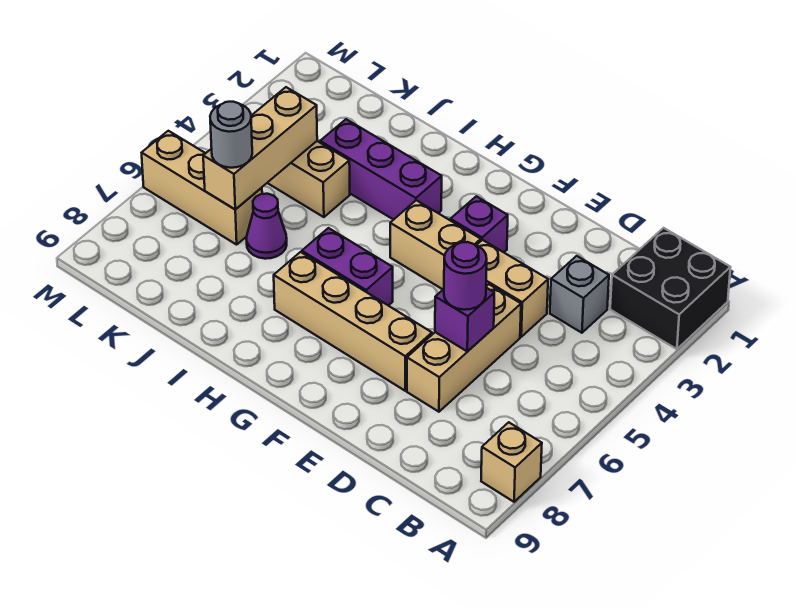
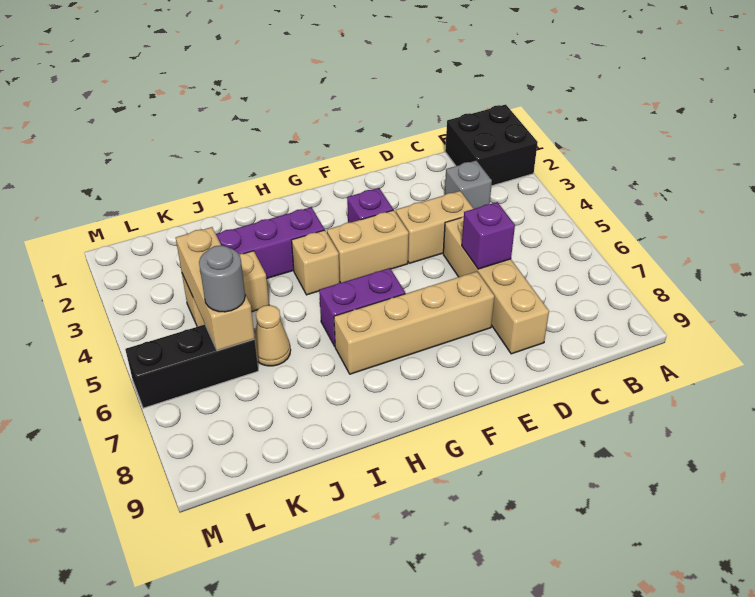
tan brick A8 level 1 -> tan brick H4 level 1
tan brick D5:D7 level 1 -> tan brick D5:D8 level 1
purple round brick D6 level 3 -> none
purple cone J6 level 1 -> tan cone J6 level 1
tan brick K6:M6 level 1 -> black brick K6:M6 level 1

